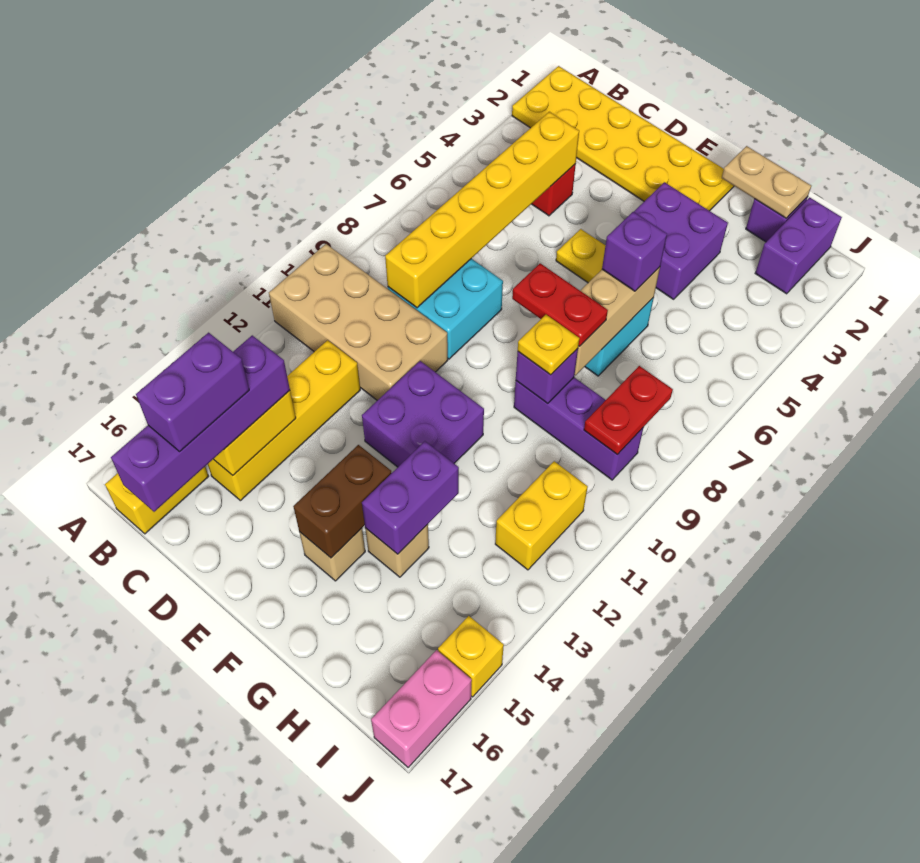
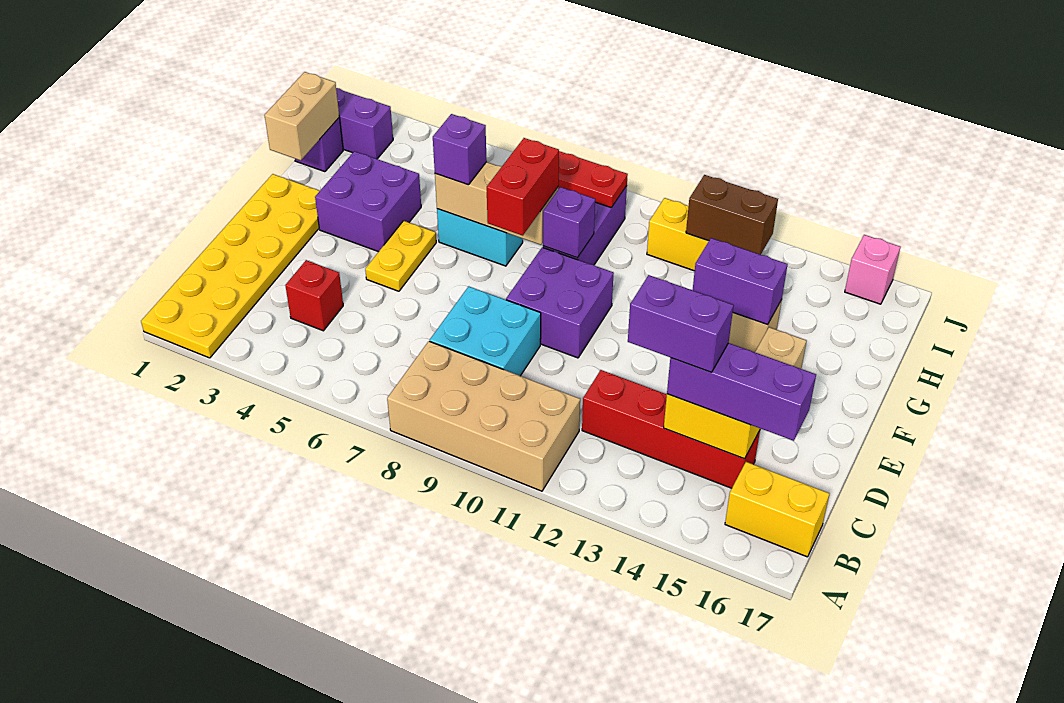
tan brick A10:D11 level 1 -> tan brick A8:B11 level 1
yellow brick C4:C9 level 2 -> none
yellow brick C12:C15 level 1 -> red brick C12:C15 level 1
purple brick C14:C17 level 3 -> purple brick C14:C16 level 3
purple brick C15:C16 level 4 -> purple brick C13:C14 level 4
purple brick E11:F12 level 1 -> purple brick E9:F10 level 1
red plate F8:G8 level 3 -> red brick F8:G8 level 3
brown brick F14:F15 level 2 -> brown brick I12:I13 level 2
tan plate G1:H1 level 2 -> tan brick G1:H1 level 2
yellow plate G9 level 3 -> none
yellow brick J15 level 1 -> none
pink brick J16:J17 level 1 -> pink brick J16 level 1

